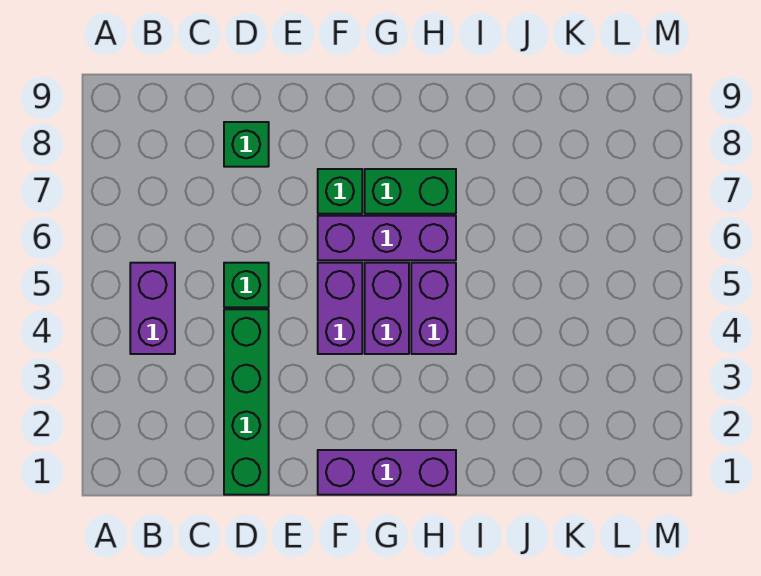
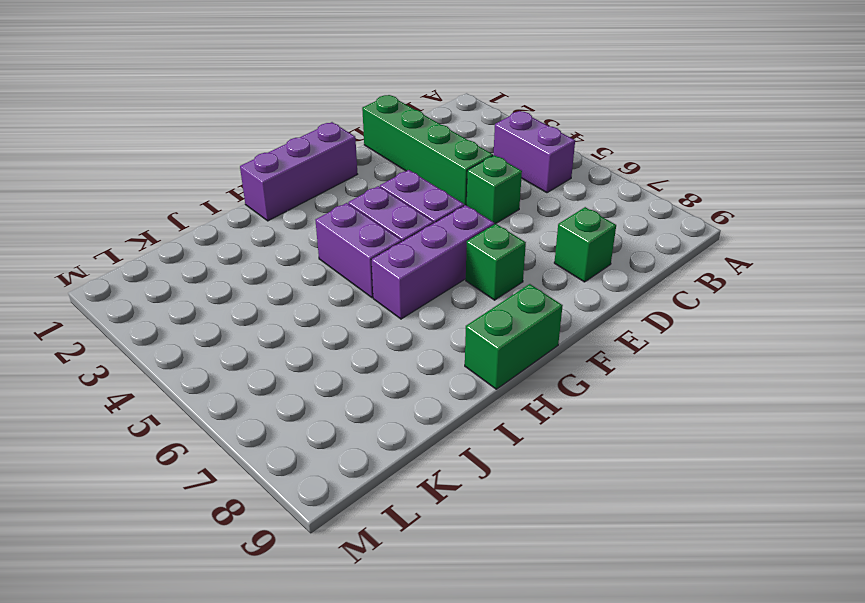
green brick G7:H7 level 1 -> green brick G9:H9 level 1

